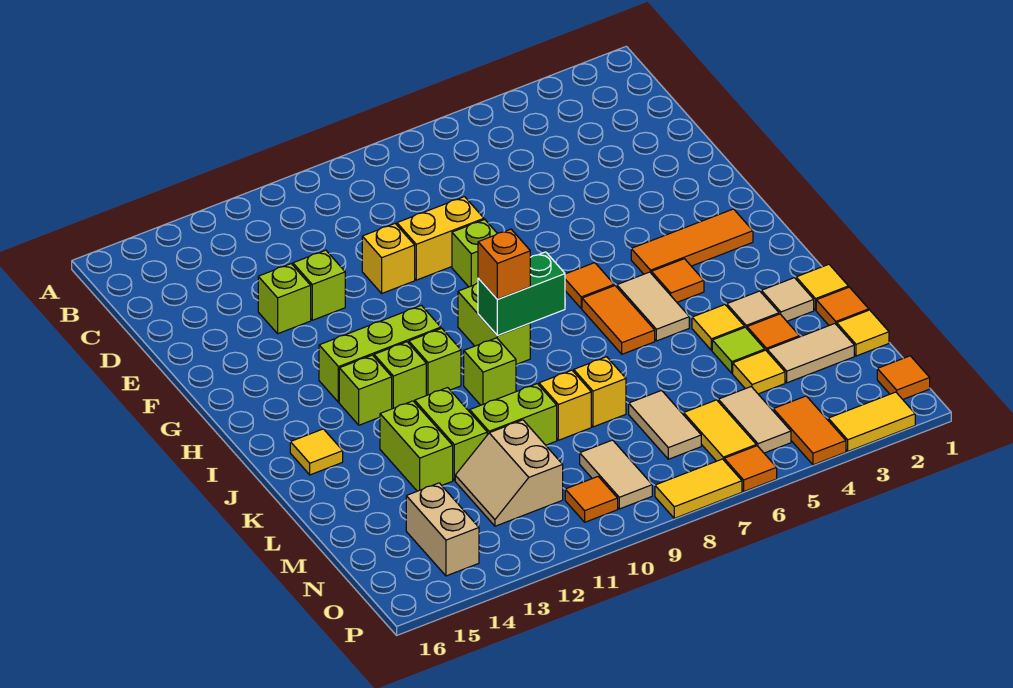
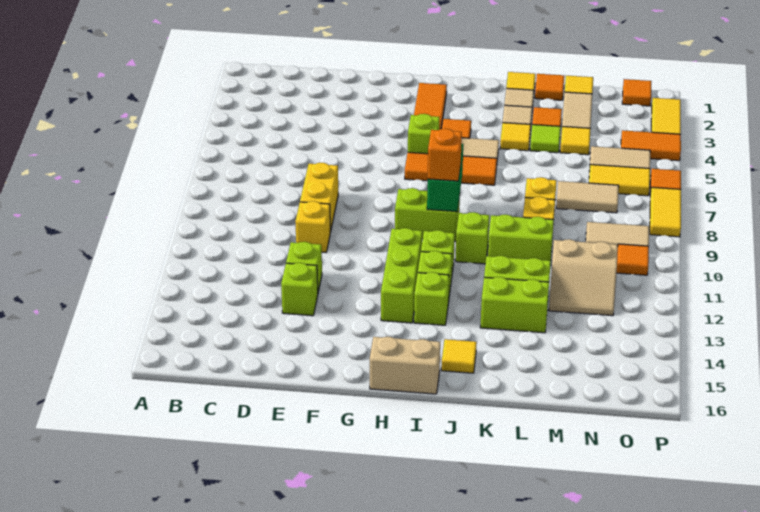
lime brick F8 level 1 -> lime brick H5 level 1
lime brick L10:L11 level 1 -> lime brick K10:L10 level 1
tan brick N14:O14 level 1 -> tan brick H16:I16 level 1

